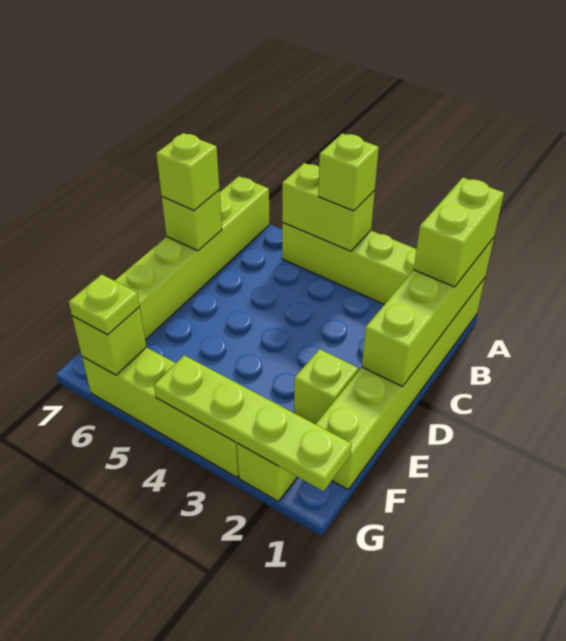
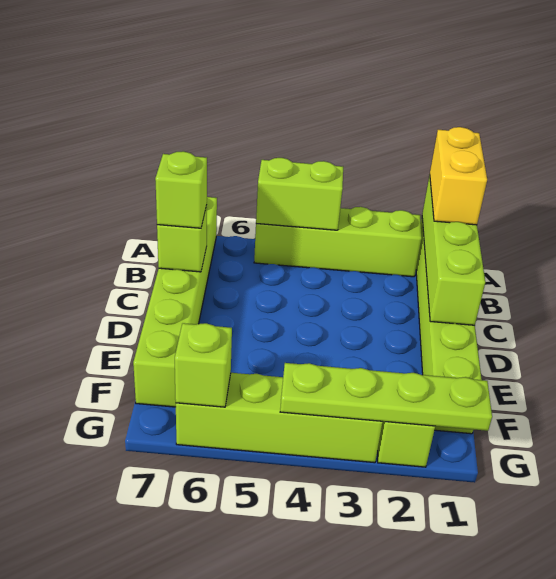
lime brick A1:B1 level 3 -> yellow brick A1:B1 level 3
lime brick A4 level 3 -> none
lime brick E2 level 1 -> none
lime plate G6 level 3 -> none

